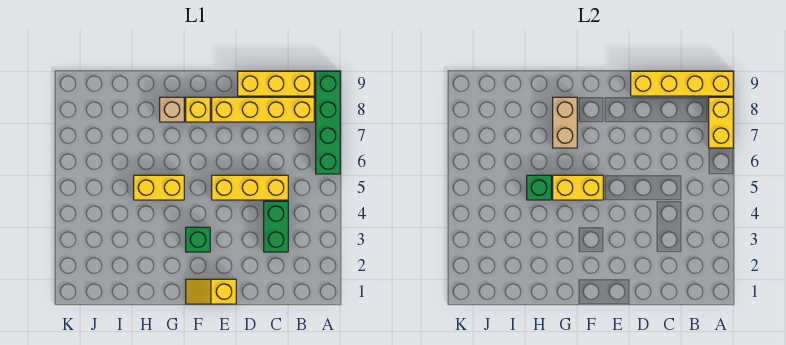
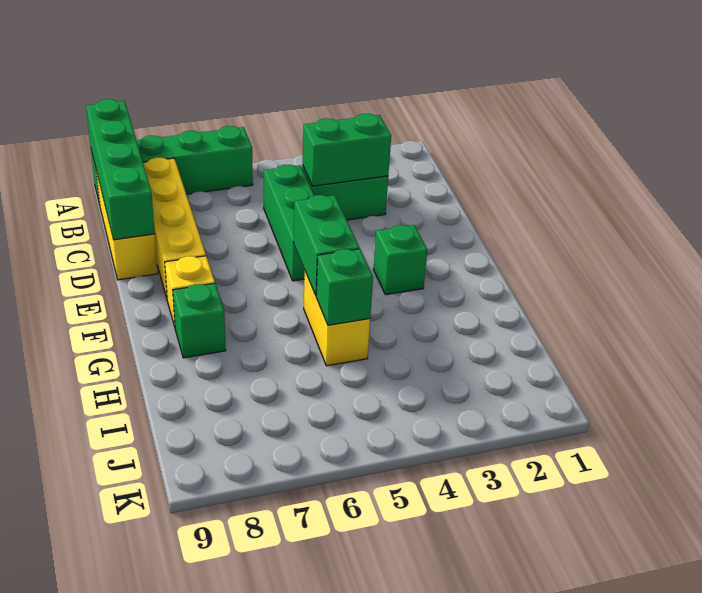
yellow brick A7:A8 level 2 -> none
yellow brick A9:D9 level 2 -> green brick A9:D9 level 2
none -> green brick C3:C4 level 2
yellow brick C5:E5 level 1 -> green brick C5:E5 level 1
yellow slope E1:F1 level 1 top E -> none
yellow brick F5:G5 level 2 -> green brick F5:G5 level 2
tan brick G7:G8 level 2 -> none
tan brick G8 level 1 -> green brick G8 level 1

